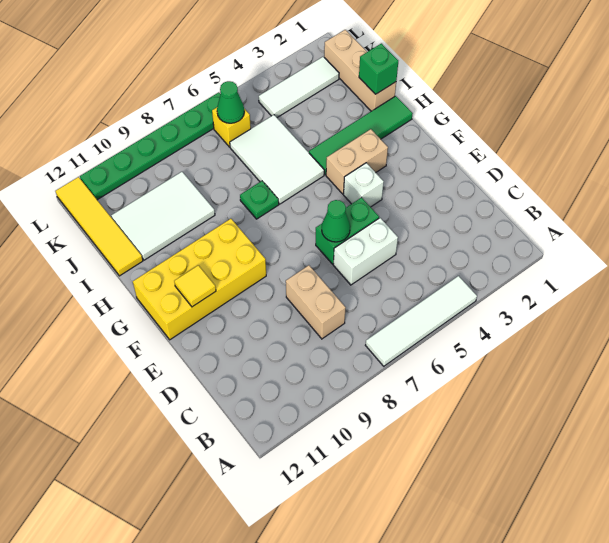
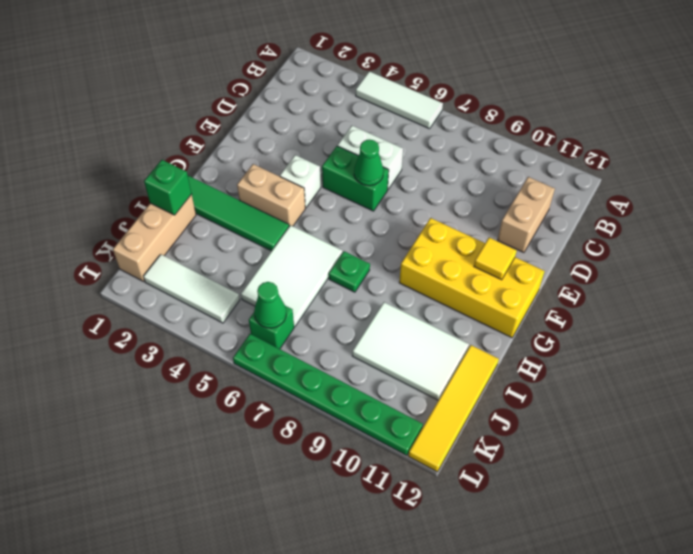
white tile A4:A7 level 1 -> white tile A4:A6 level 1
tan brick C8:D8 level 1 -> tan brick C11:D11 level 1
yellow brick K6 level 1 -> green brick K6 level 1

